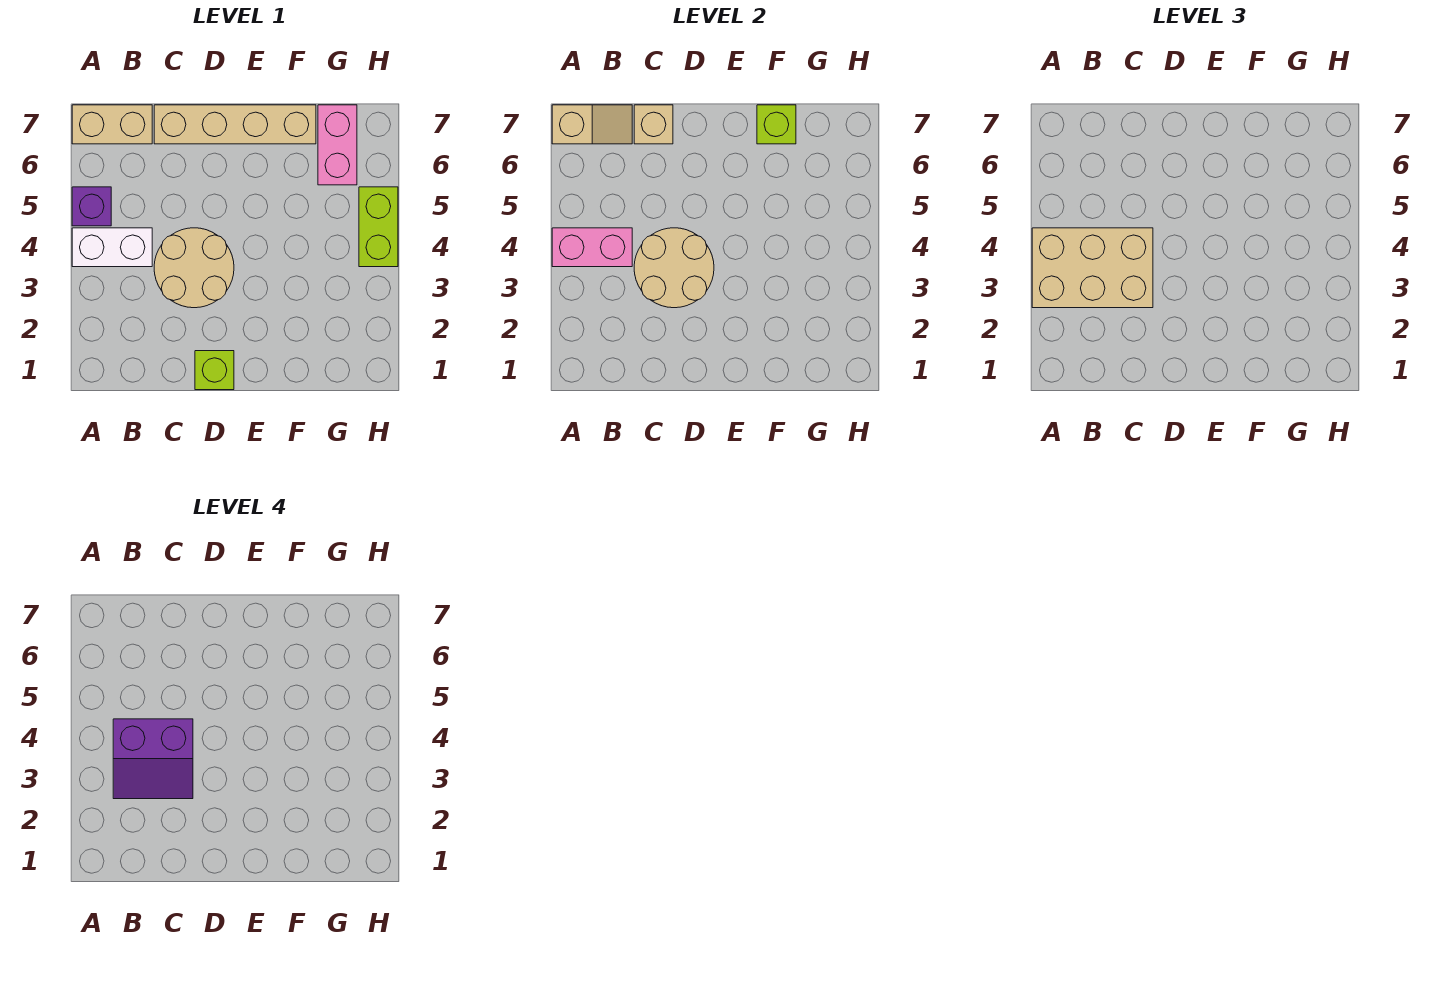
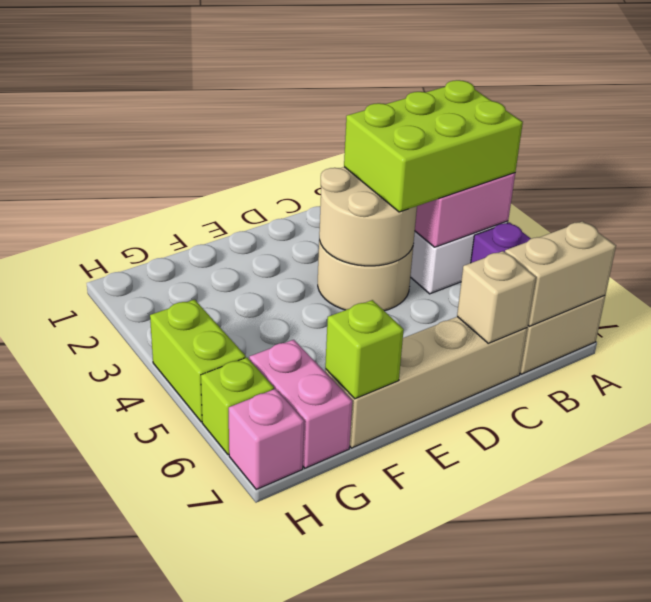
tan brick A3:C4 level 3 -> lime brick A3:C4 level 3
tan slope A7:B7 level 2 top A -> tan brick A7:B7 level 2
purple slope B3:C4 level 4 top 4 -> none
lime brick D1 level 1 -> lime brick H6 level 1
none -> pink brick H7 level 1

